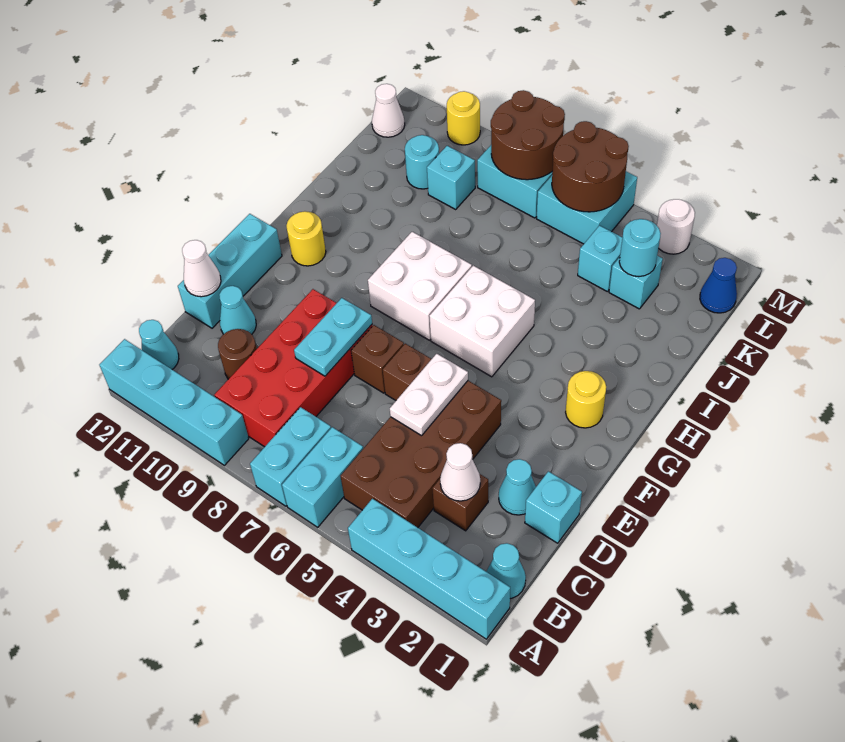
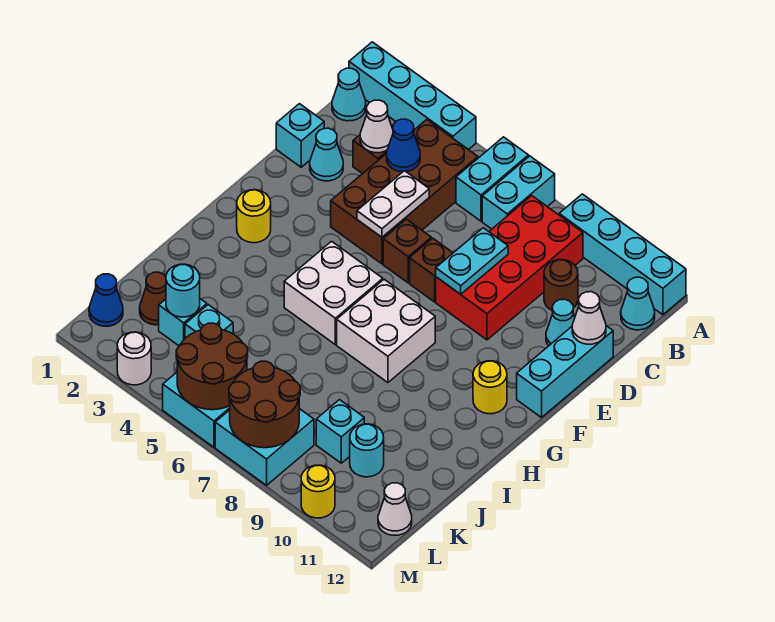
none -> blue cone C4 level 2
none -> brown cone K2 level 1

